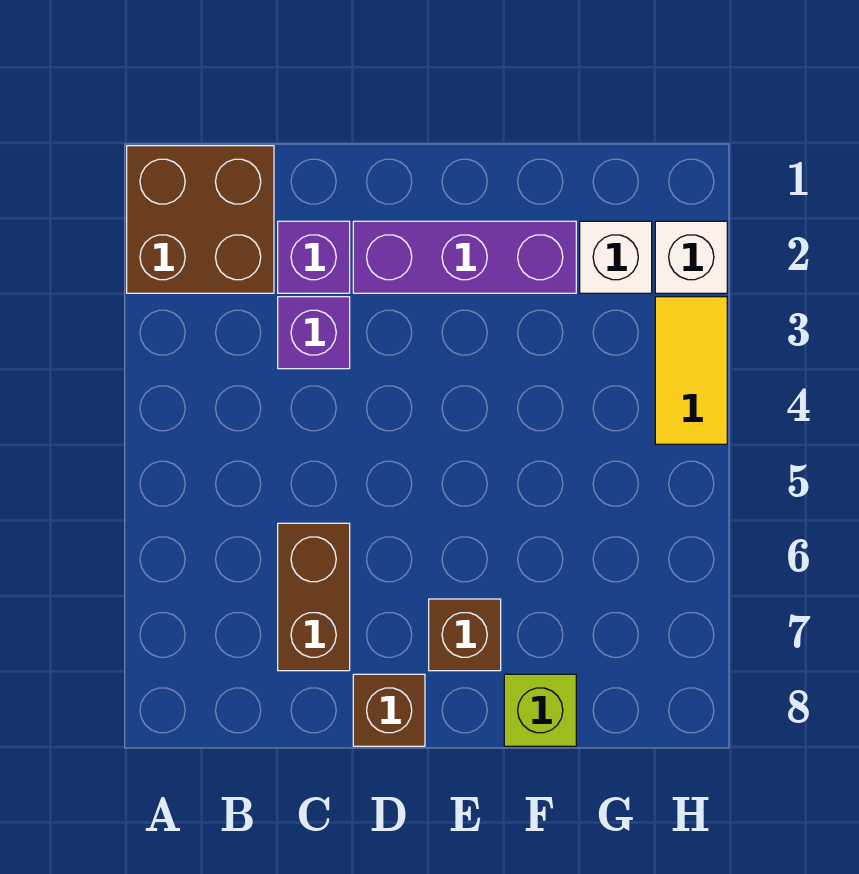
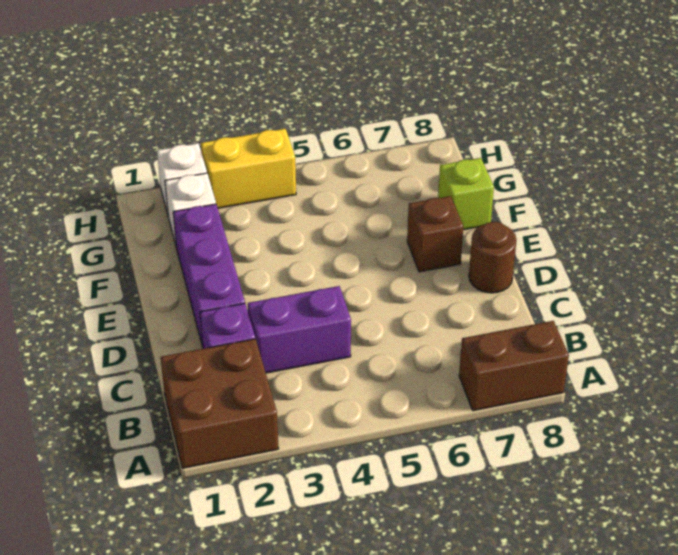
purple brick C3 level 1 -> purple brick C3:C4 level 1
brown brick C6:C7 level 1 -> brown brick A7:A8 level 1
brown brick D8 level 1 -> brown round brick D8 level 1
yellow tile H3:H4 level 1 -> yellow brick H3:H4 level 1

